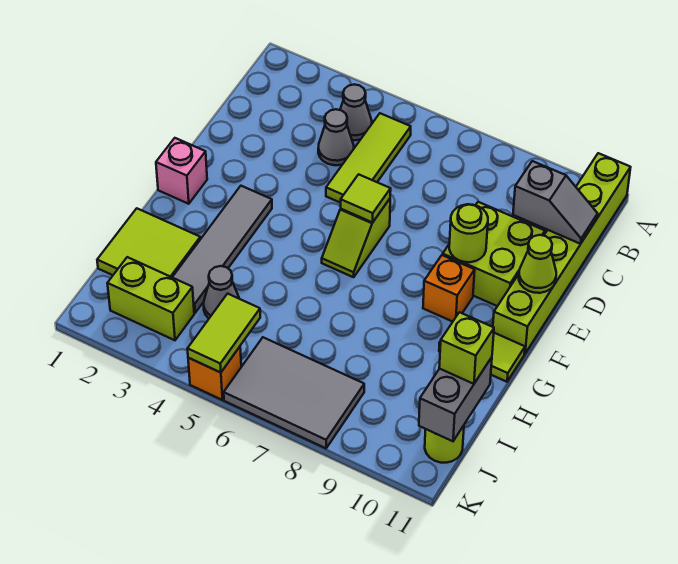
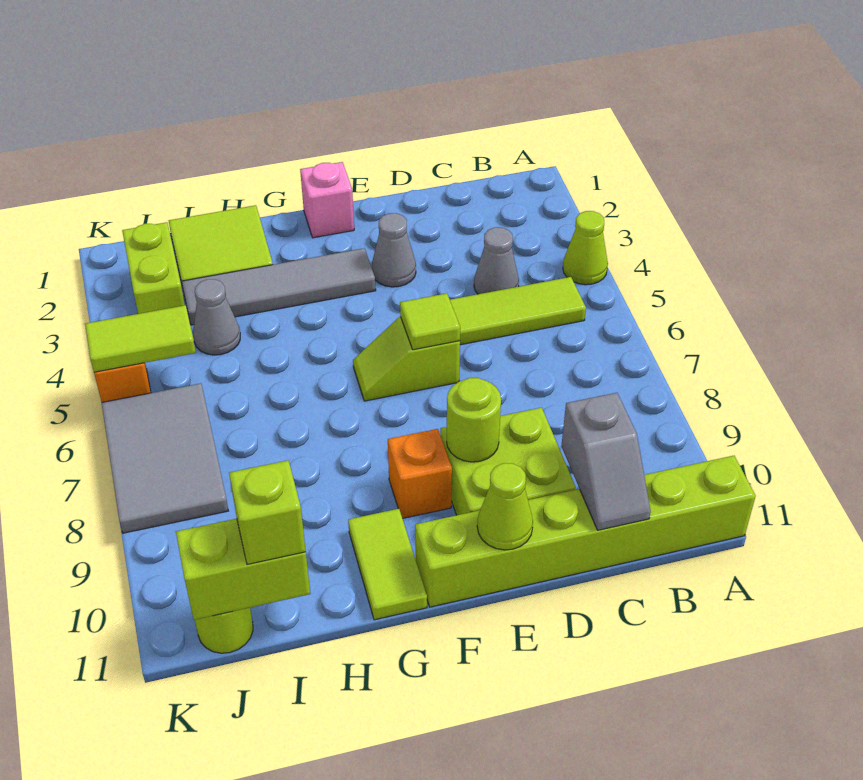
none -> lime cone A4 level 1
grey cone B4 level 1 -> grey cone E3 level 1
grey brick I11:J11 level 2 -> lime brick I11:J11 level 2

